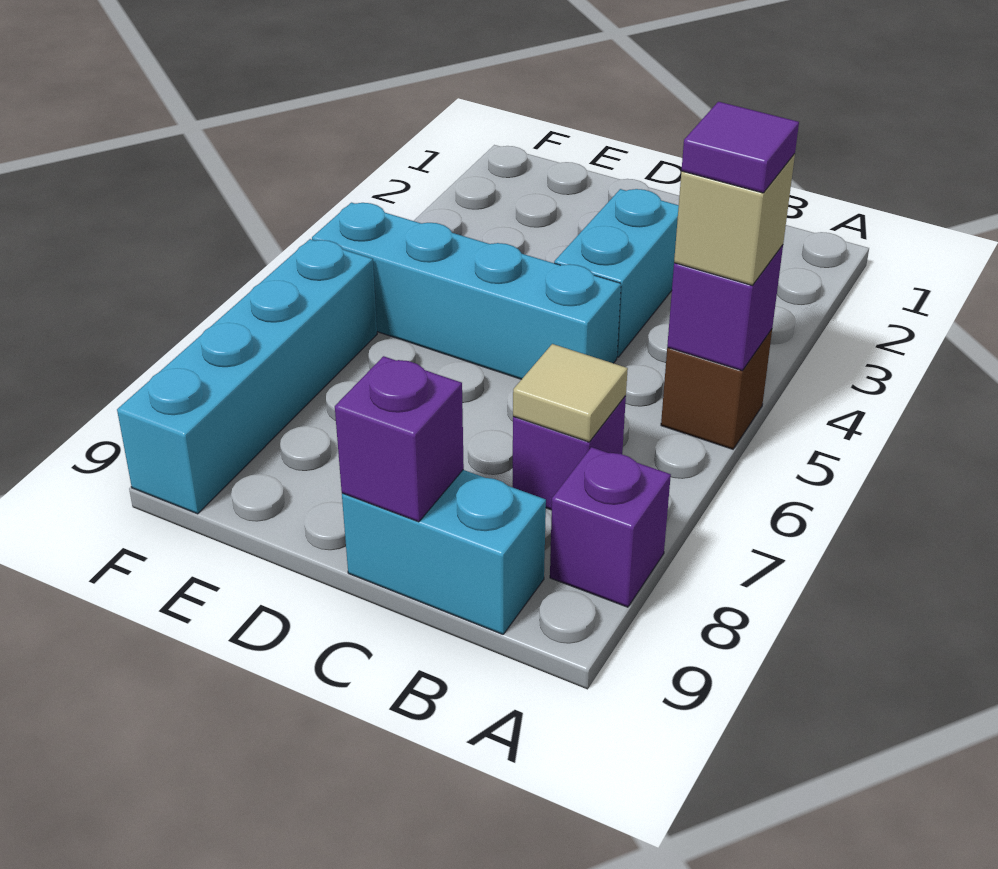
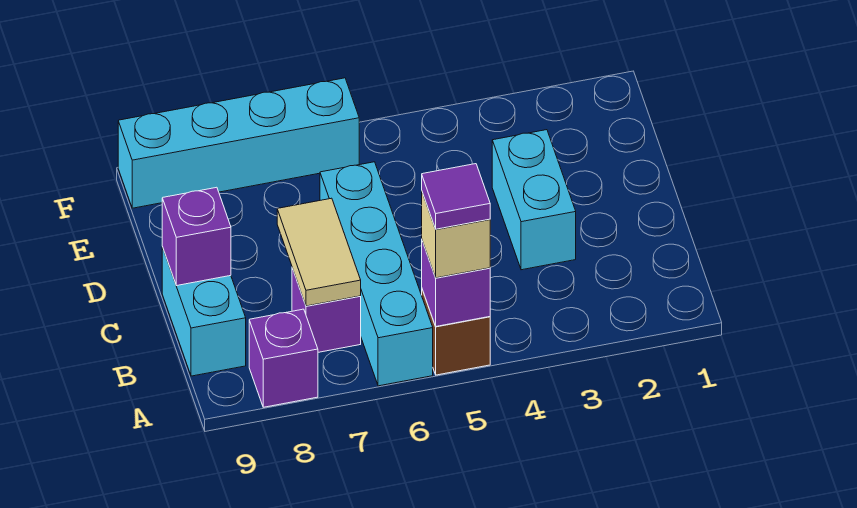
tan tile B7 level 2 -> tan tile B7:C7 level 2
cyan brick C3:C4 level 1 -> cyan brick C3:D3 level 1
cyan brick C5:F5 level 1 -> cyan brick A6:D6 level 1

